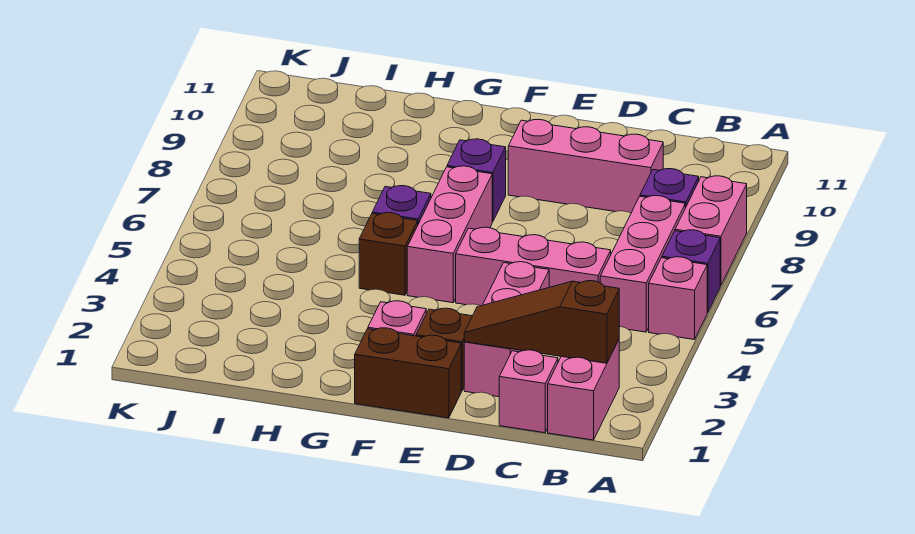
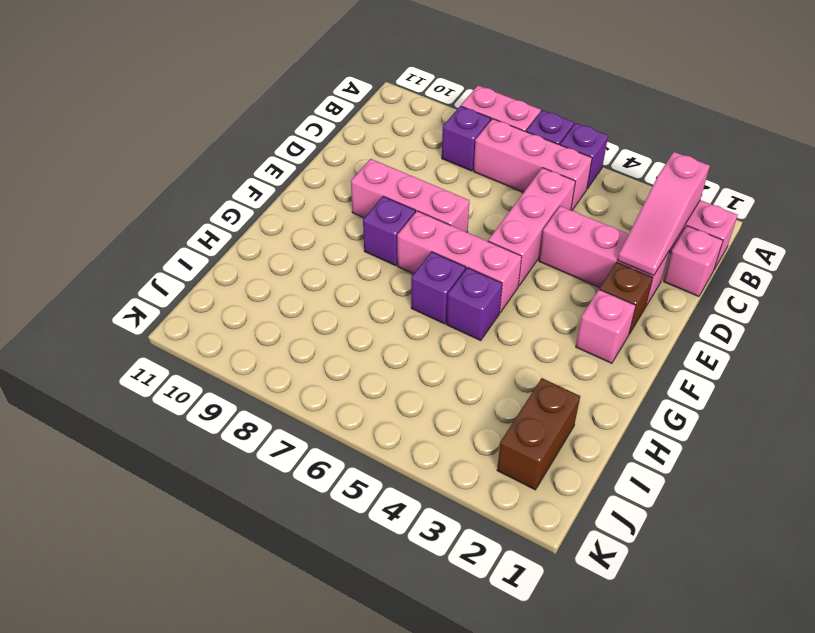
pink brick A5 level 1 -> purple brick A5 level 1
brown slope B2:D2 level 2 top B -> pink slope B2:D2 level 2 top B
pink brick C9:E9 level 1 -> pink brick E7:E9 level 1
brown brick E1:F1 level 1 -> brown brick I2:J2 level 1
brown brick G5 level 1 -> purple brick G5 level 1

